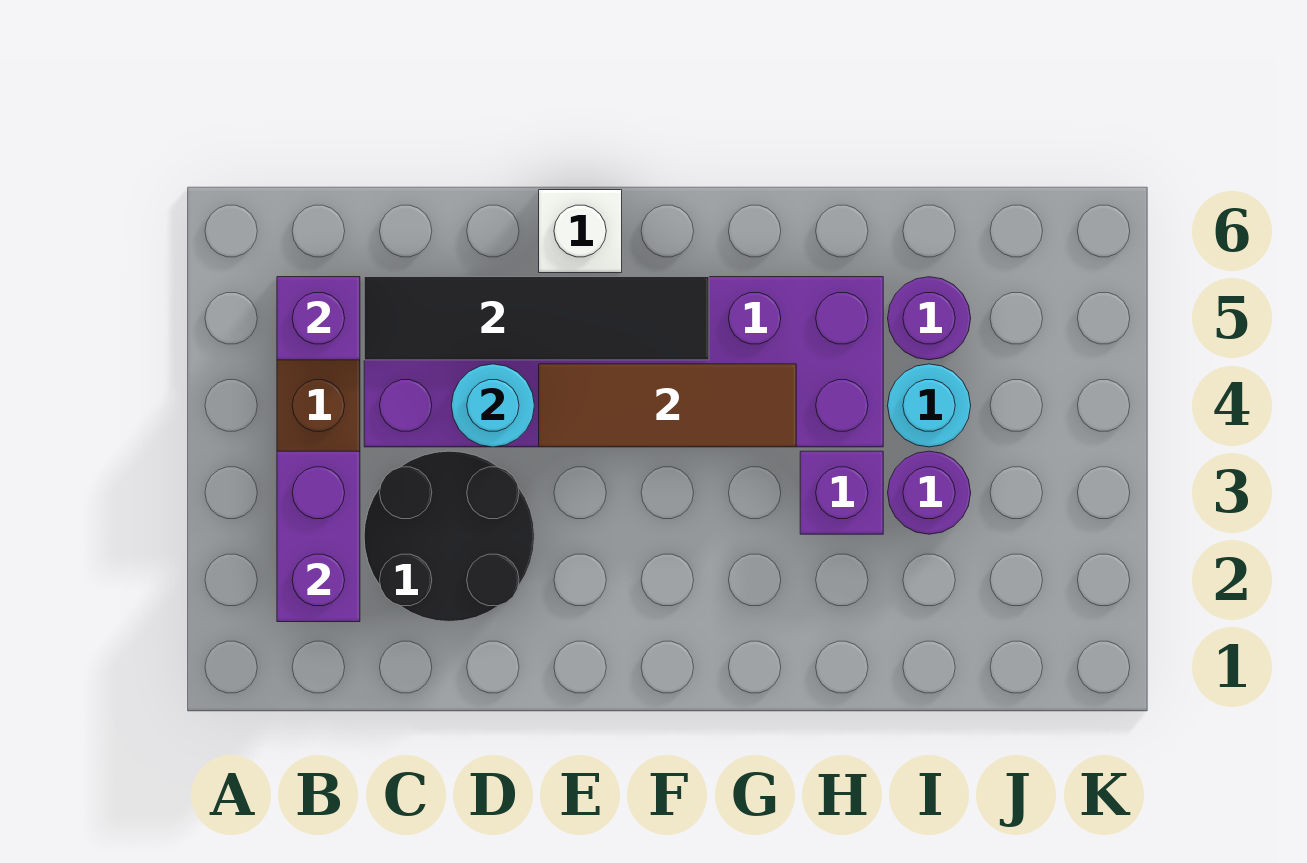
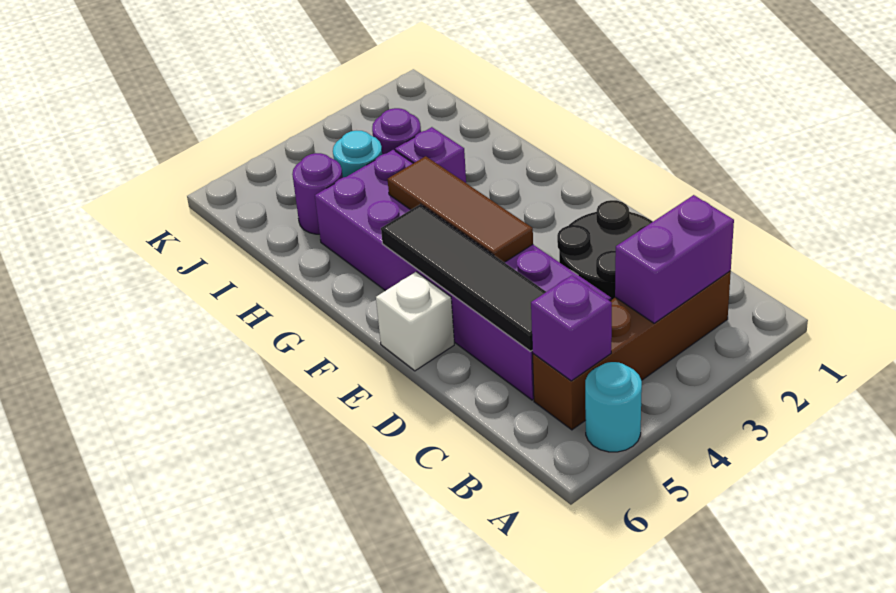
cyan round brick D4 level 2 -> cyan round brick A5 level 1

